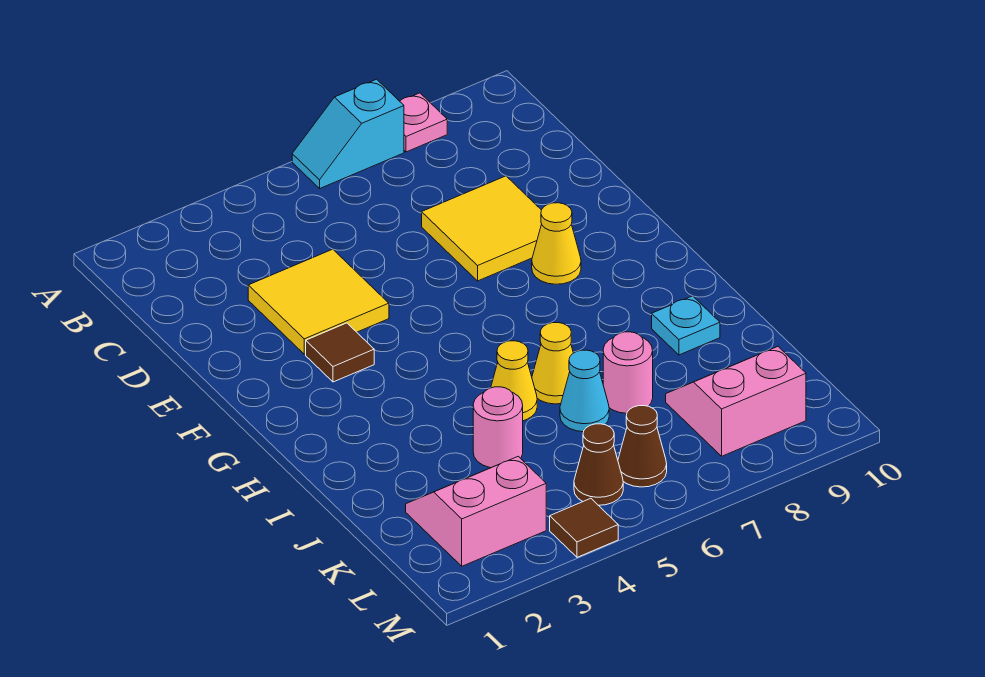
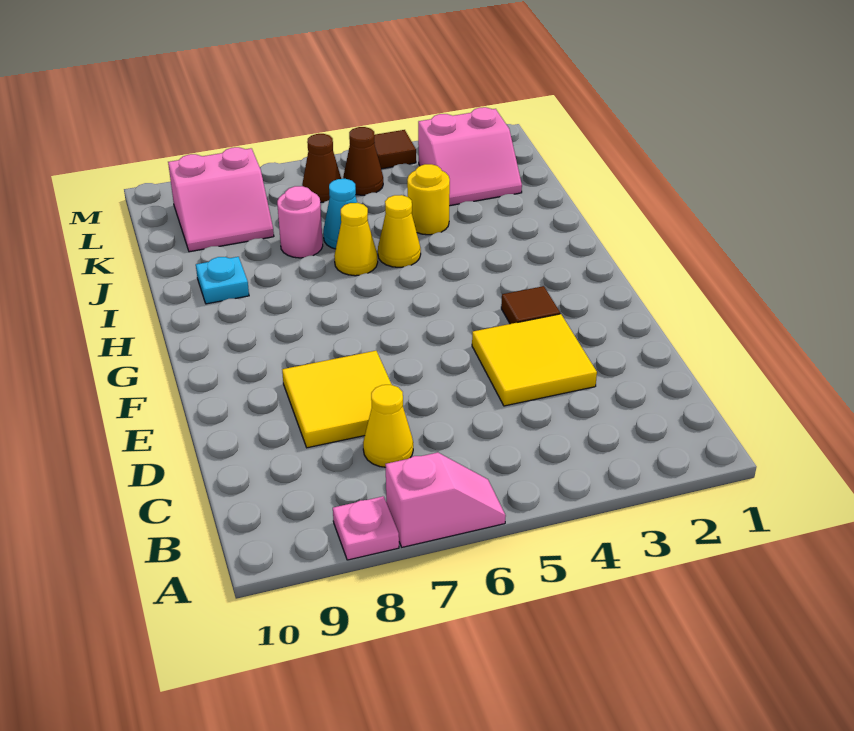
cyan slope A6:A7 level 1 top 7 -> pink slope A6:A7 level 1 top 7
yellow cone F8 level 1 -> yellow cone C7 level 1
pink round brick J4 level 1 -> yellow round brick J4 level 1

